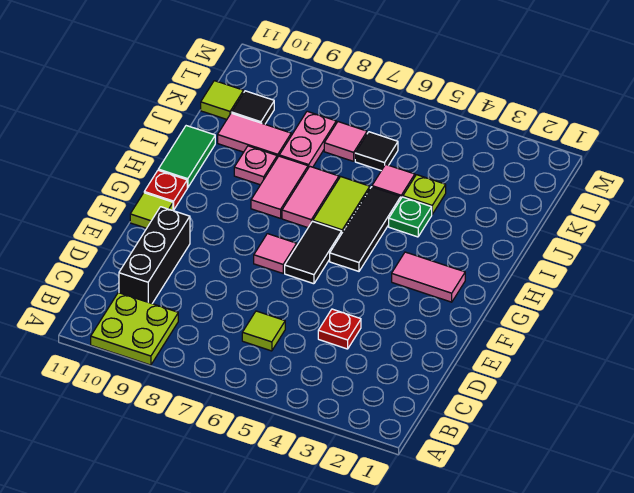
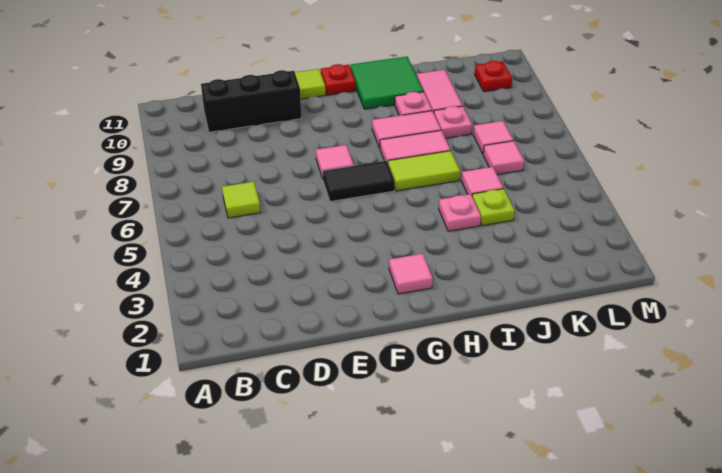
lime plate A9:B10 level 1 -> none
red plate D4 level 1 -> red plate L10 level 1
pink tile G2:G3 level 1 -> pink tile G2 level 1
black tile G5:I5 level 1 -> none
green tile H11:I11 level 1 -> green tile H10:I11 level 1
green plate I4 level 1 -> pink plate I4 level 1
pink plate J8:K8 level 1 -> pink plate J8 level 1
black tile K6 level 1 -> pink tile K6 level 1
black tile K10 level 1 -> none
lime tile K11 level 1 -> none

